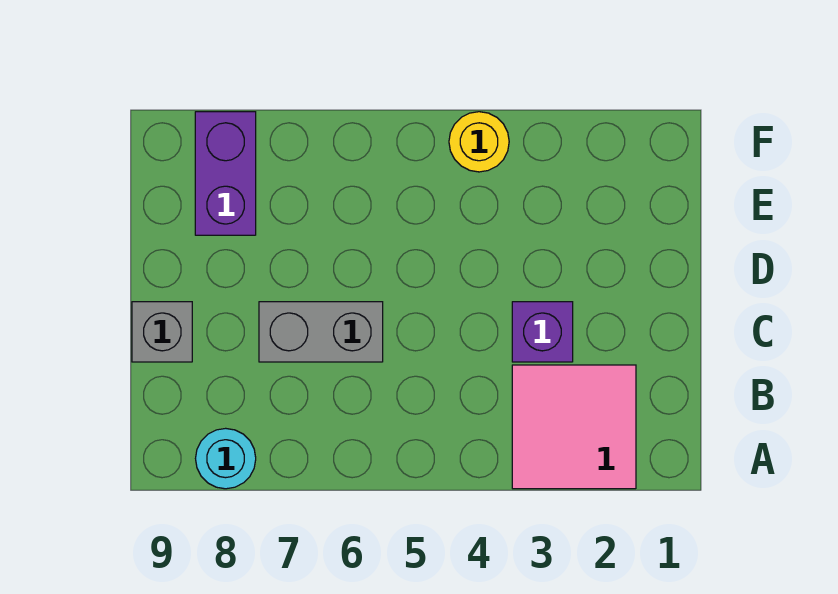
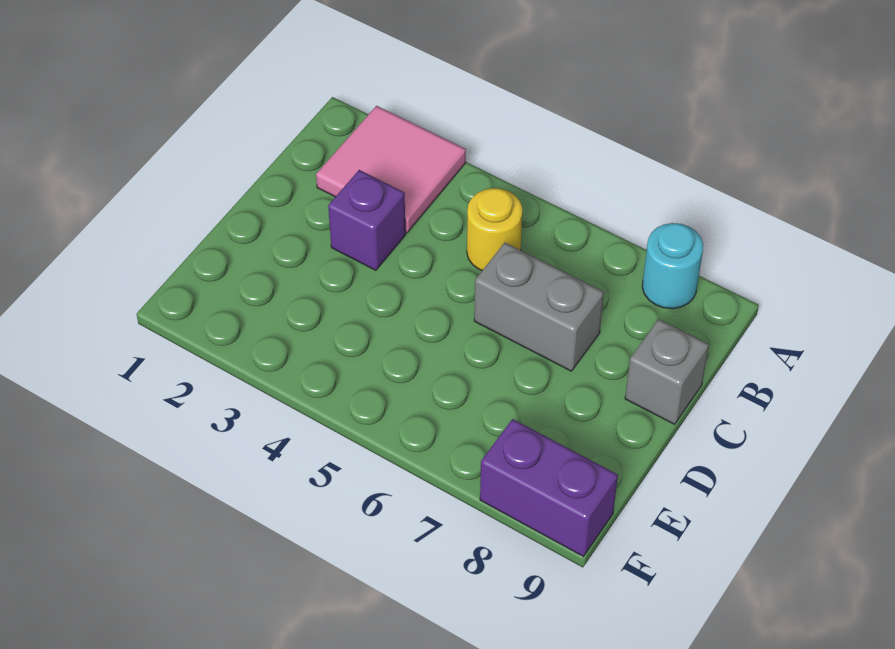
purple brick E8:F8 level 1 -> purple brick F8:F9 level 1
yellow round brick F4 level 1 -> yellow round brick B5 level 1

